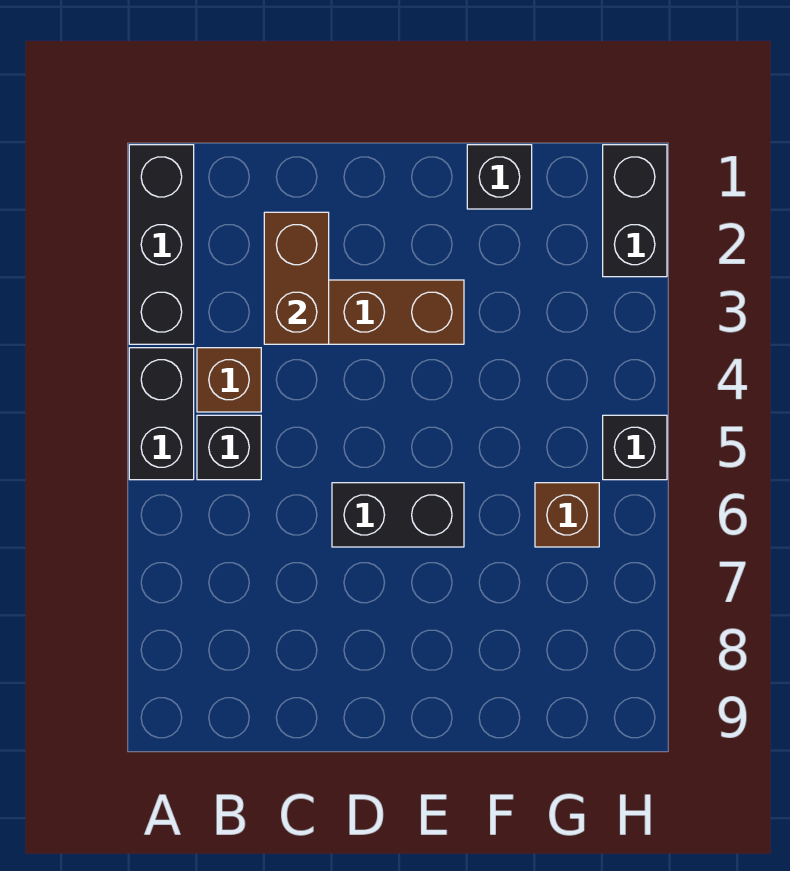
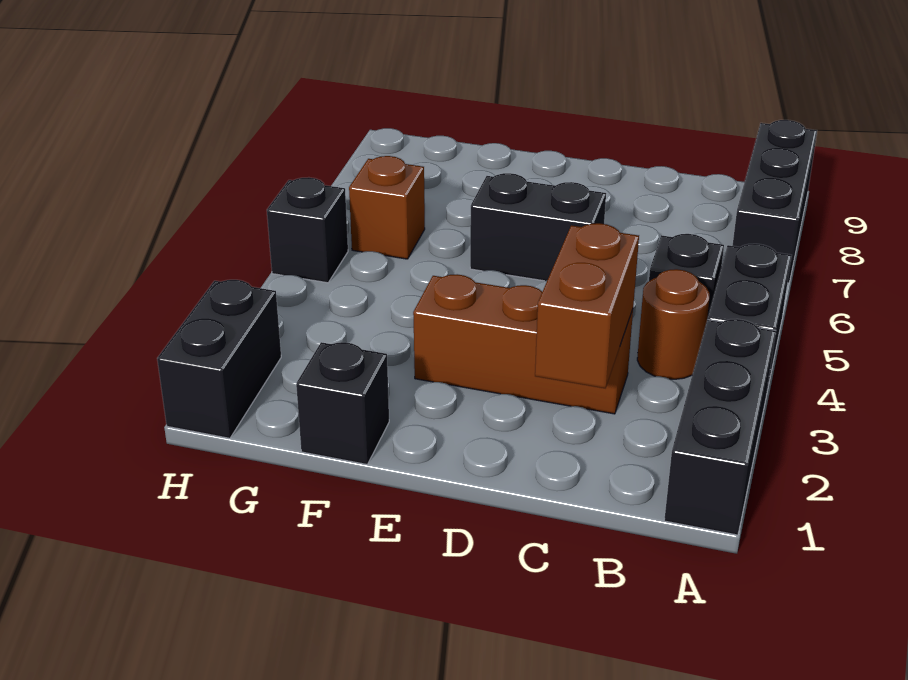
none -> black brick A7:A9 level 1
brown brick B4 level 1 -> brown round brick B4 level 1

